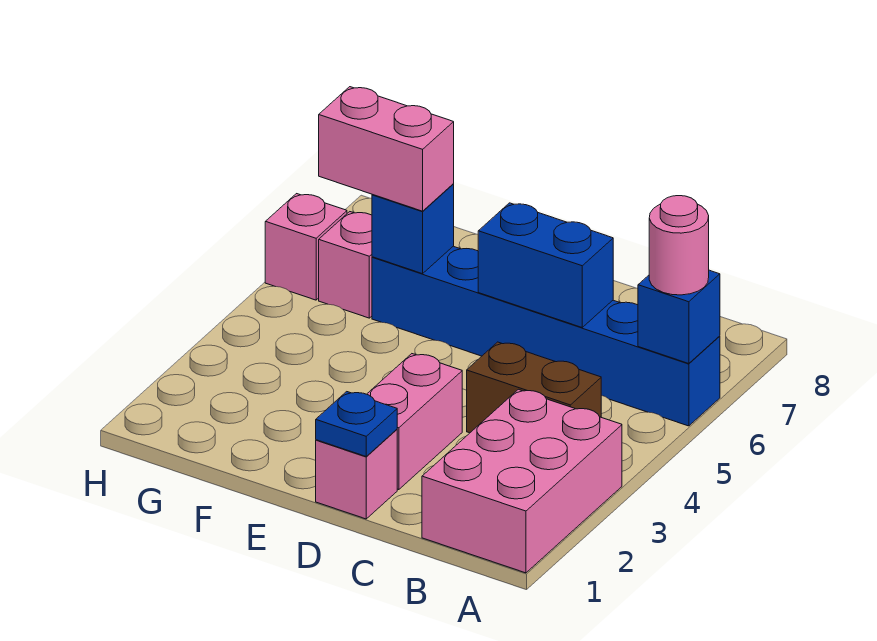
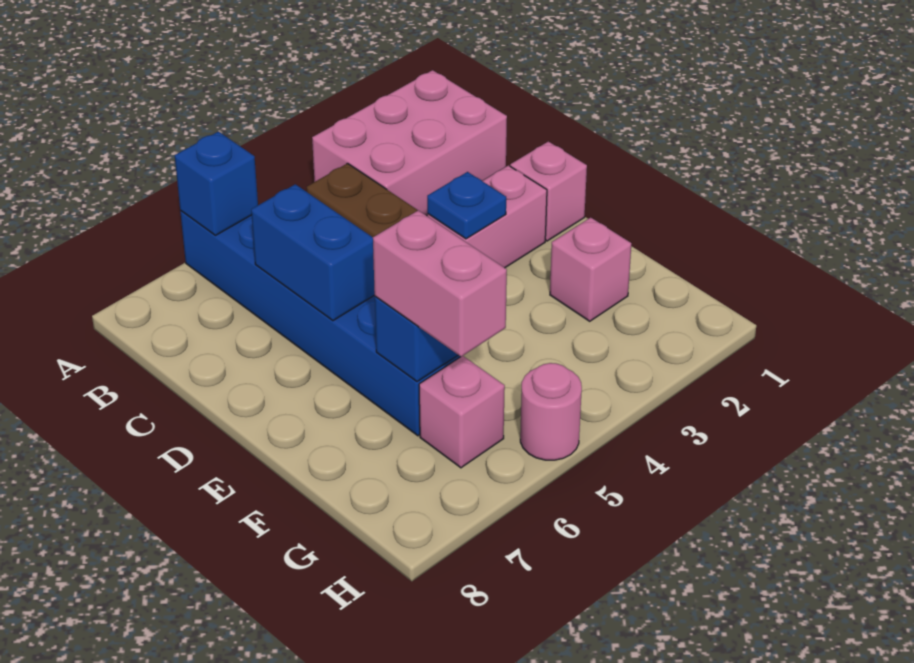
pink round brick A6 level 3 -> pink round brick H5 level 1
blue plate D1 level 2 -> blue plate D3 level 2
pink brick H6 level 1 -> pink brick F2 level 1

